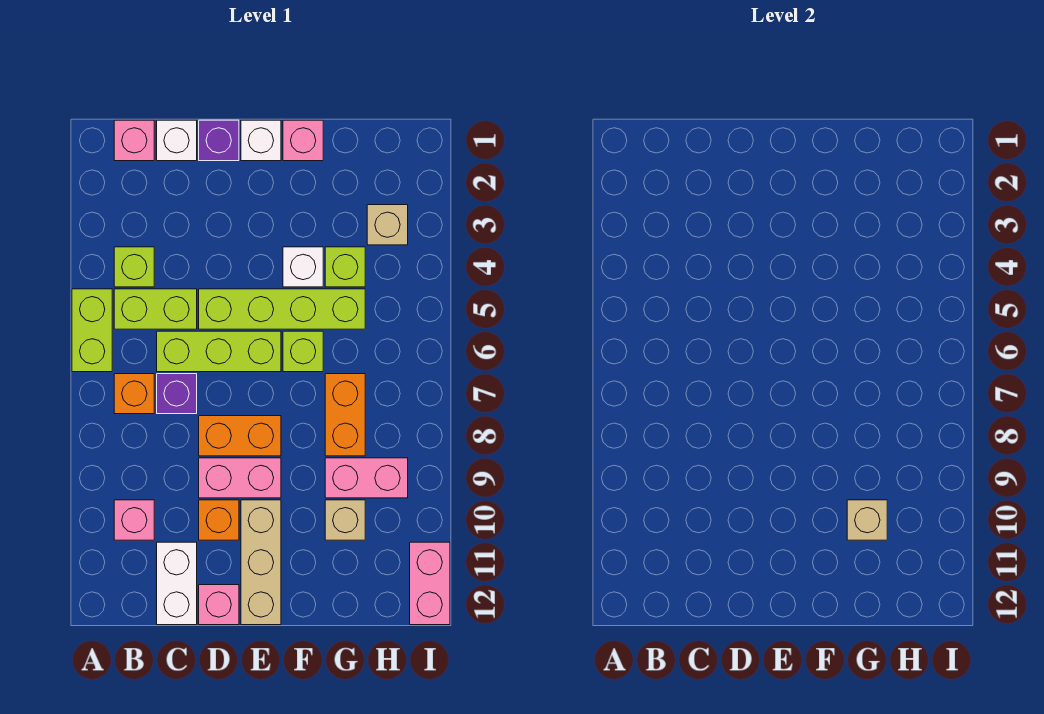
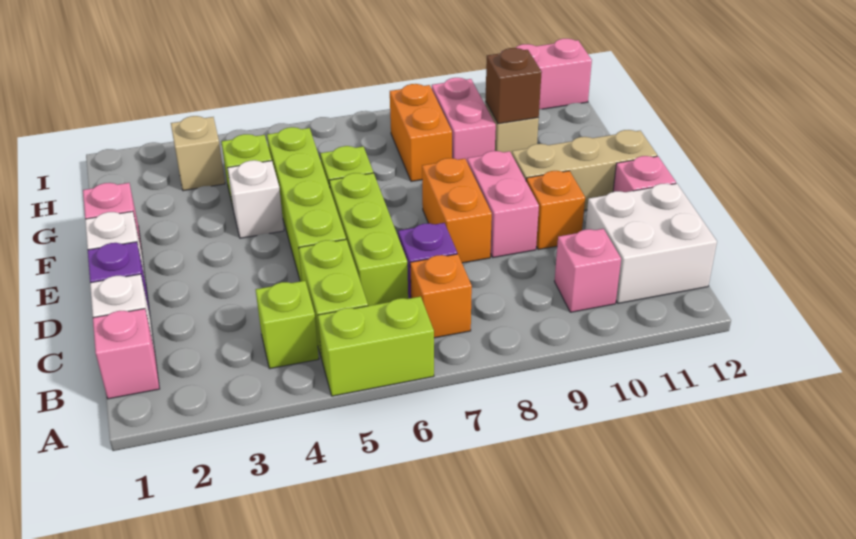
white brick C11:C12 level 1 -> white brick B11:C12 level 1
orange brick G7:G8 level 1 -> orange brick G8:H8 level 1
tan brick G10 level 2 -> brown brick G10 level 2

